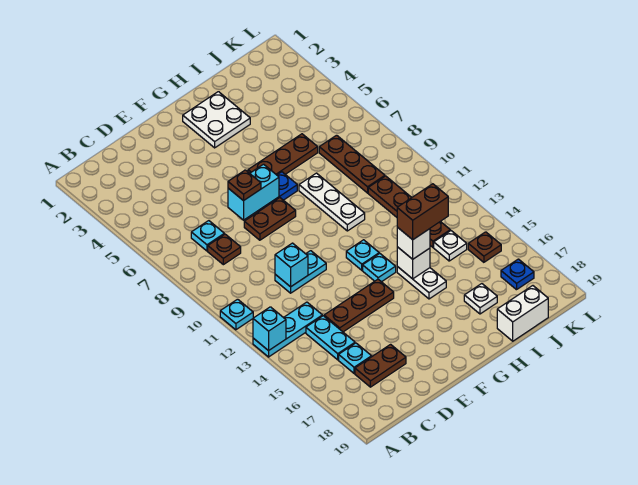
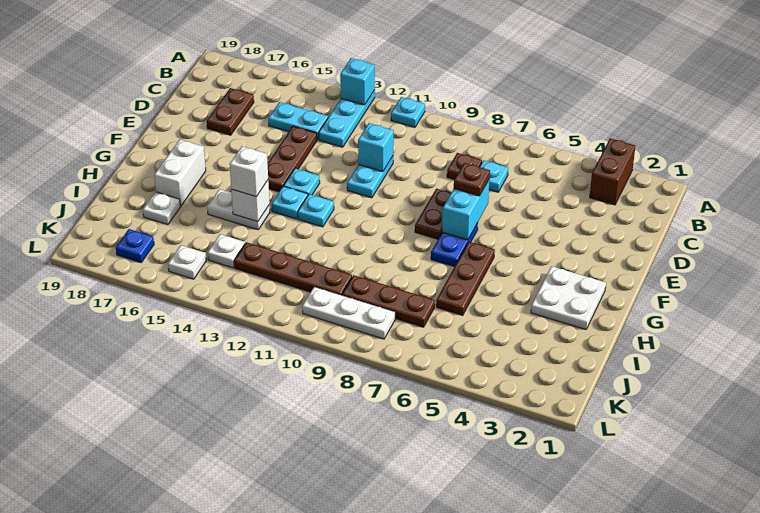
cyan plate C16 level 1 -> cyan plate F13 level 1
white plate H8:H10 level 1 -> white plate K8:K10 level 1
brown brick H14:I14 level 4 -> brown brick A3:B3 level 1
white brick I19:J19 level 1 -> white brick G17:H17 level 1
brown plate K15 level 1 -> white plate K15 level 1

